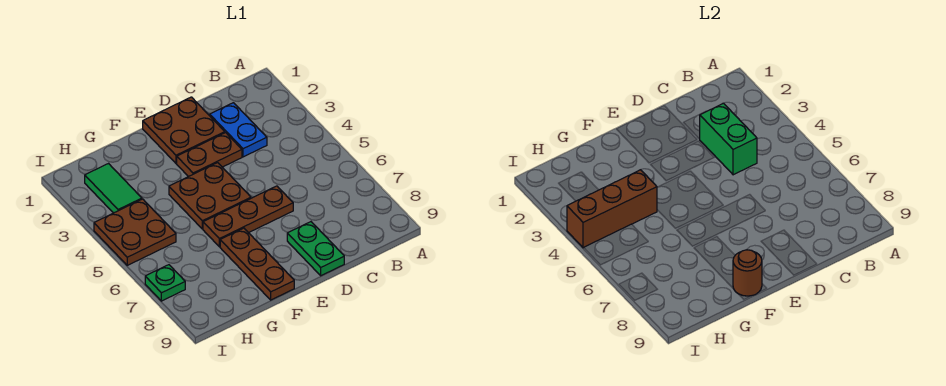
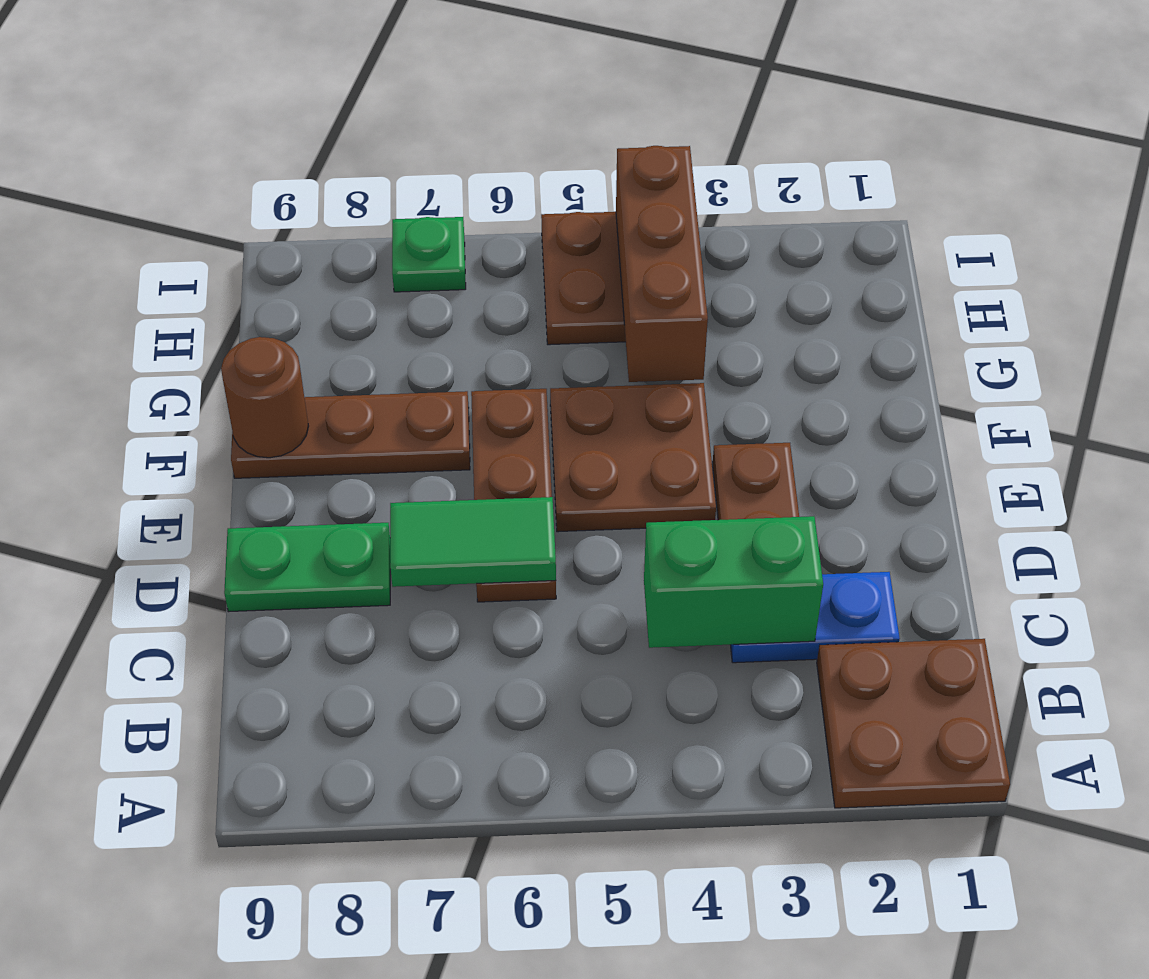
brown plate D1:E2 level 1 -> brown plate A1:B2 level 1
green tile H2:H3 level 1 -> green tile D6:D7 level 2

